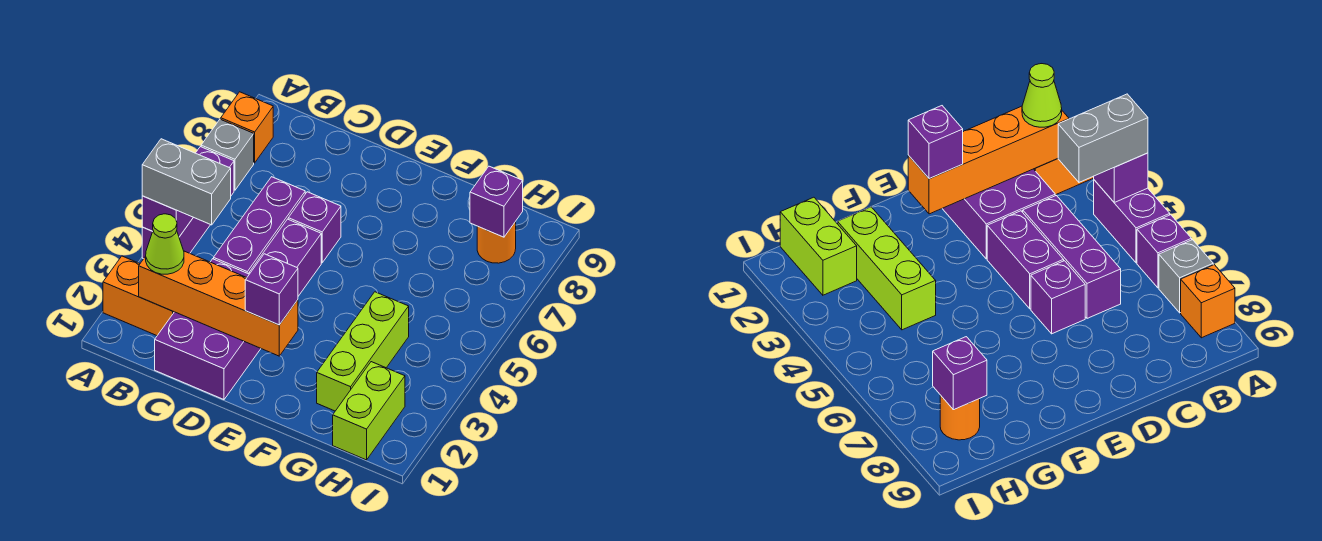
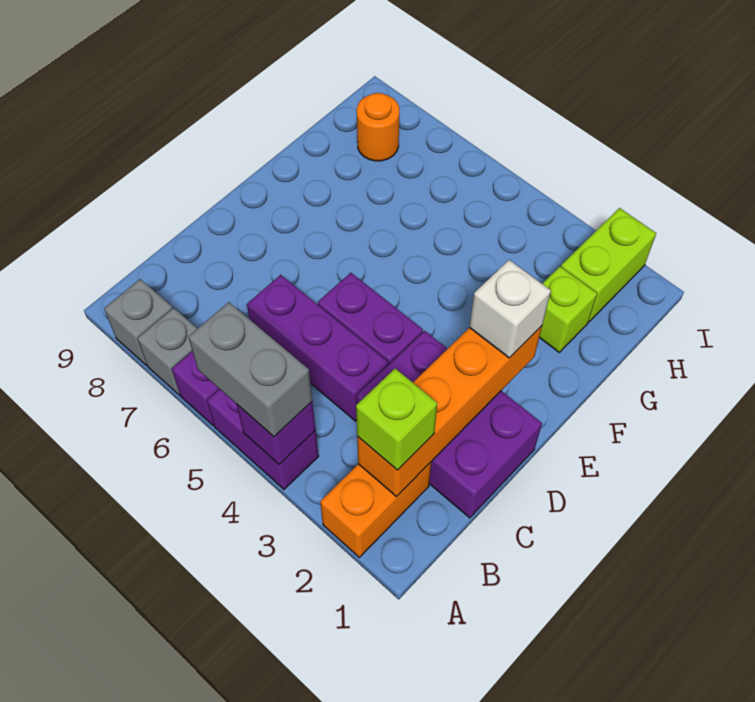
grey brick A4:B4 level 3 -> grey brick A4:A5 level 3
orange brick A8 level 1 -> grey brick A8 level 1
lime cone B2 level 3 -> lime brick B2 level 3
purple brick D6 level 1 -> none
purple brick E2 level 3 -> white brick E2 level 3
lime brick G2:G4 level 1 -> lime brick G2 level 1
lime brick H1:H2 level 1 -> lime brick H2:I2 level 1
purple brick H8 level 2 -> none

